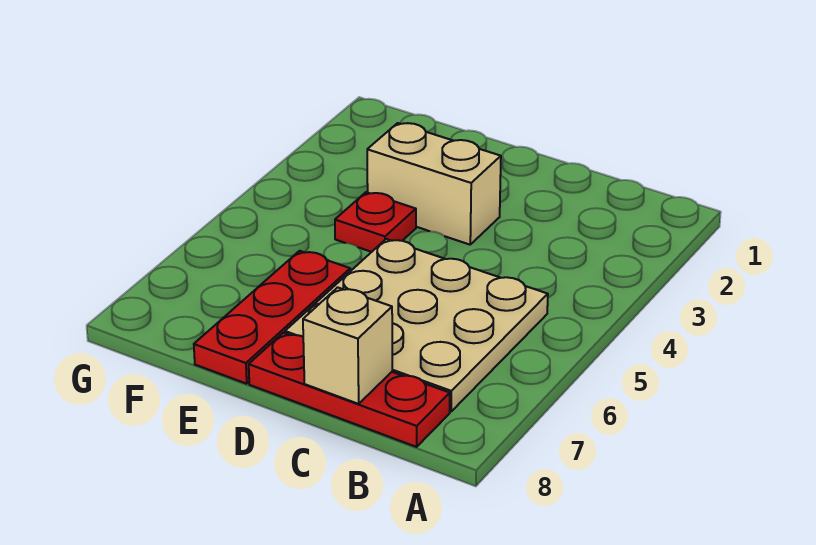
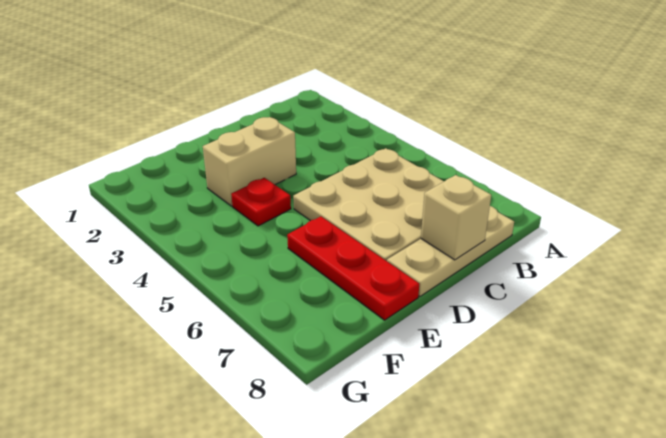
red plate B8:D8 level 1 -> tan plate B8:D8 level 1

